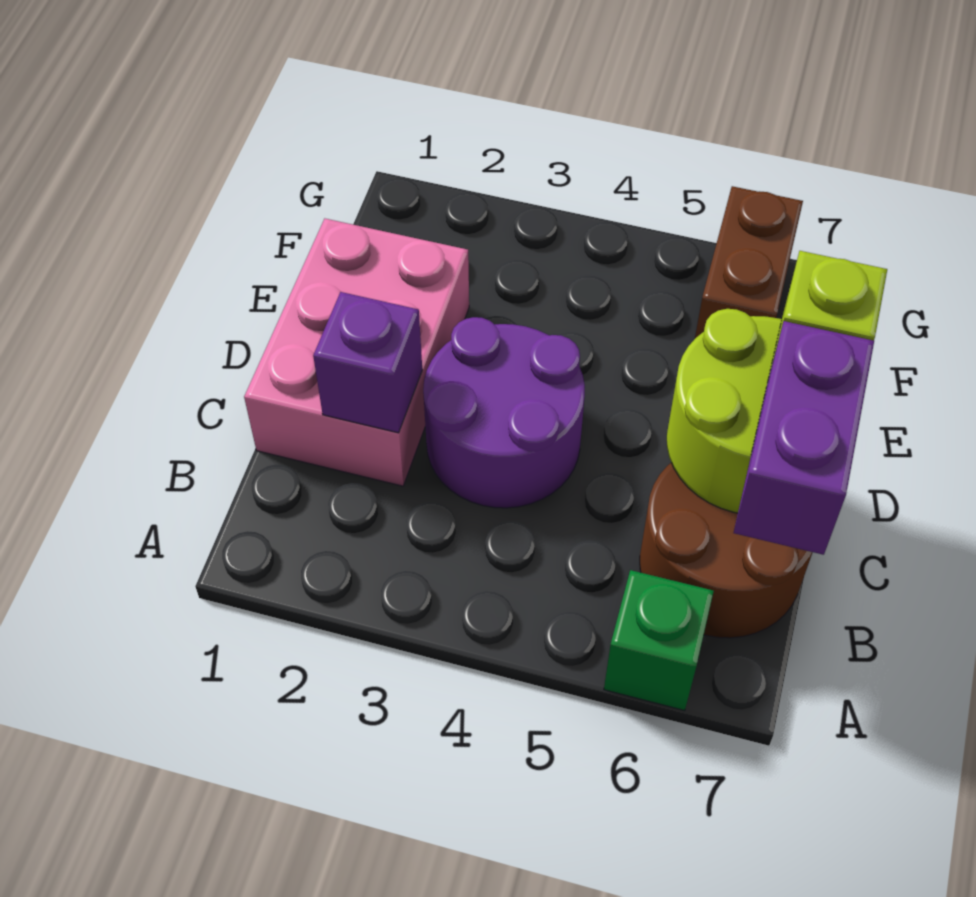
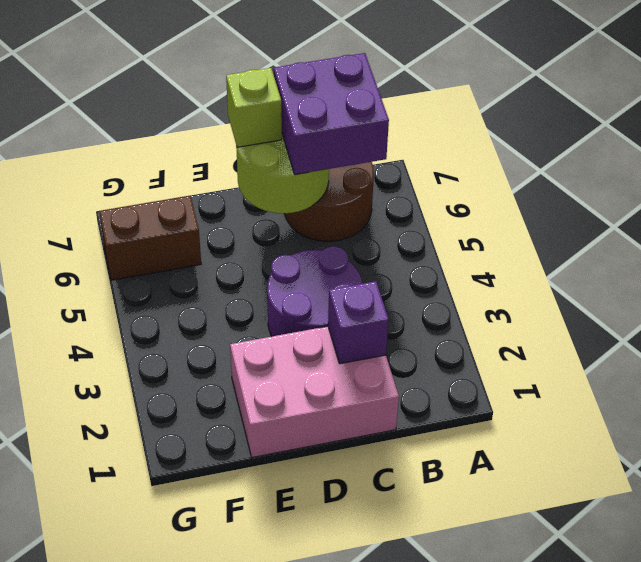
green brick A6 level 1 -> none
purple brick B7:C7 level 3 -> purple brick B6:C7 level 3

